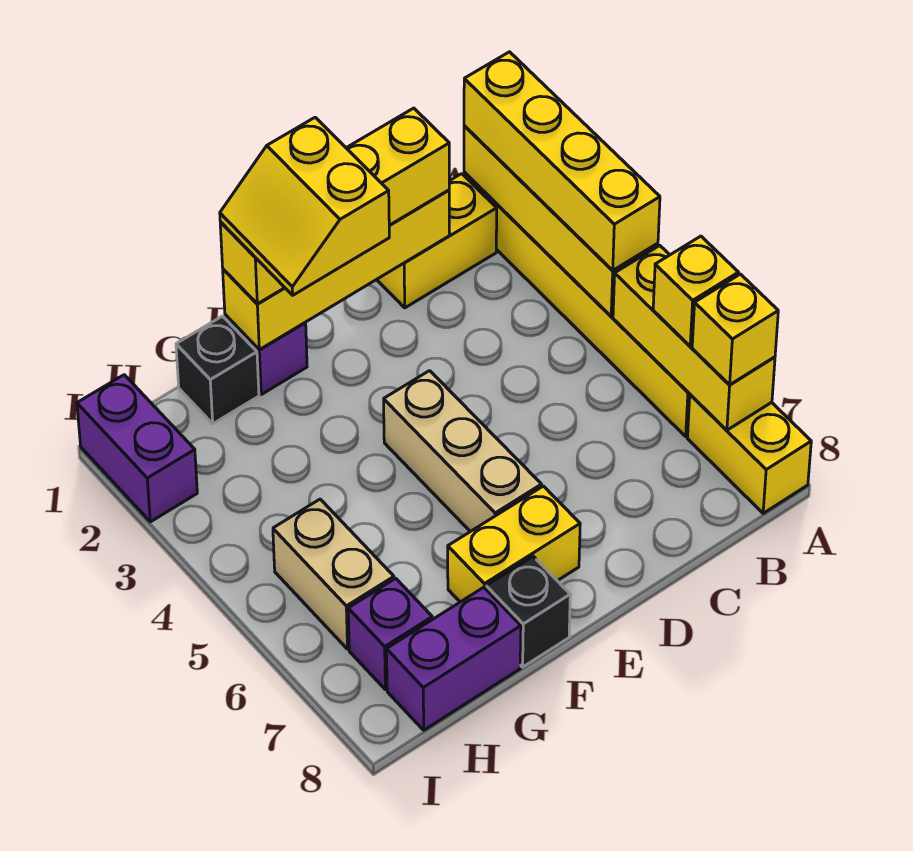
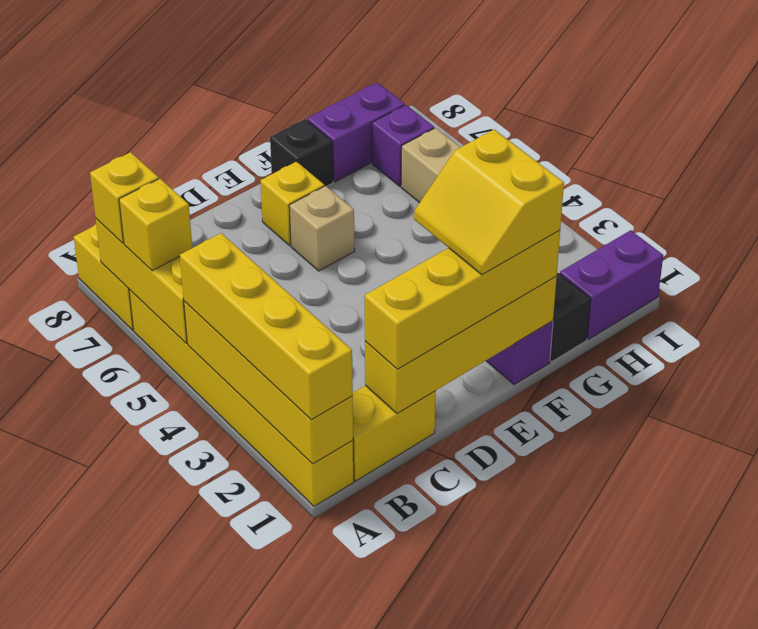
yellow slope E1:F2 level 4 top E -> yellow slope E1:F2 level 4 top F
tan brick E4:E6 level 1 -> tan brick E6 level 1
yellow brick E7:F7 level 1 -> yellow brick E7 level 1
purple brick I1:I2 level 1 -> purple brick H1:I1 level 1

